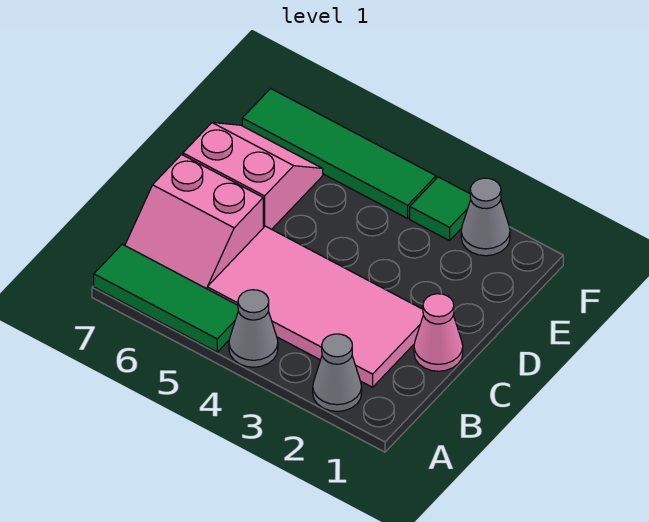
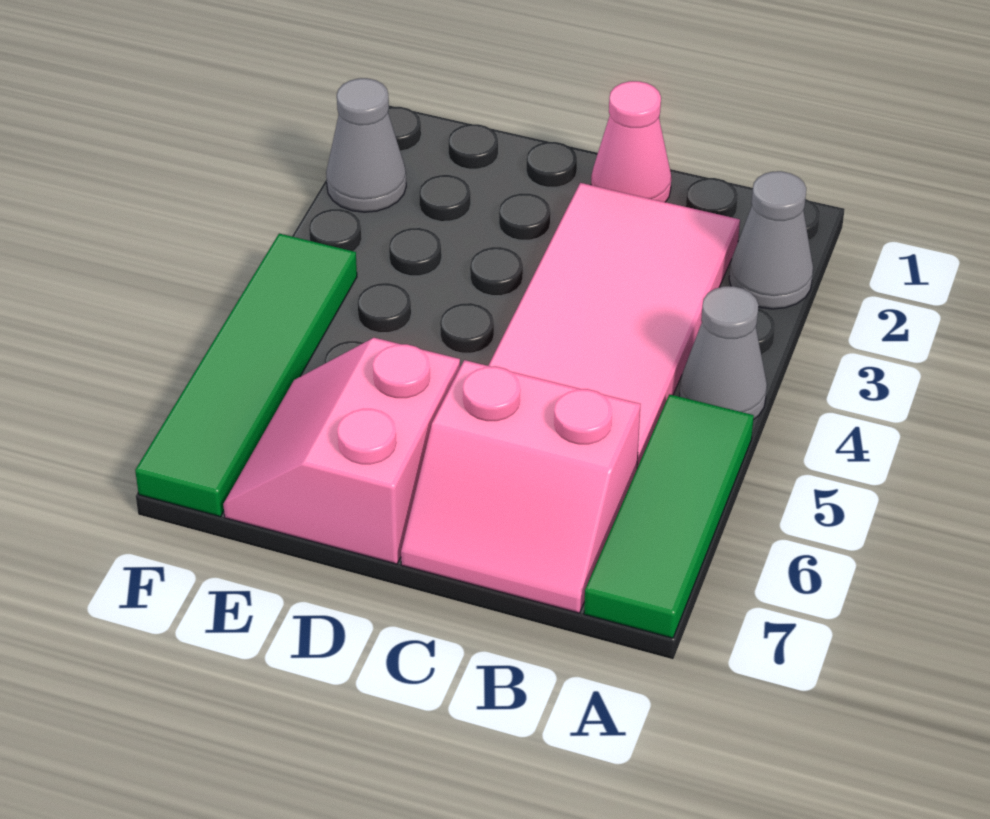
pink slope B6:C7 level 1 top C -> pink slope B6:C7 level 1 top 6
green tile F3 level 1 -> none

